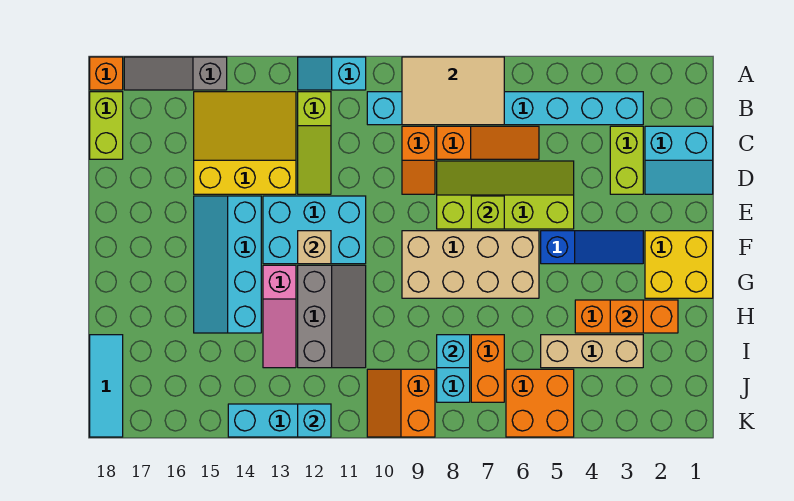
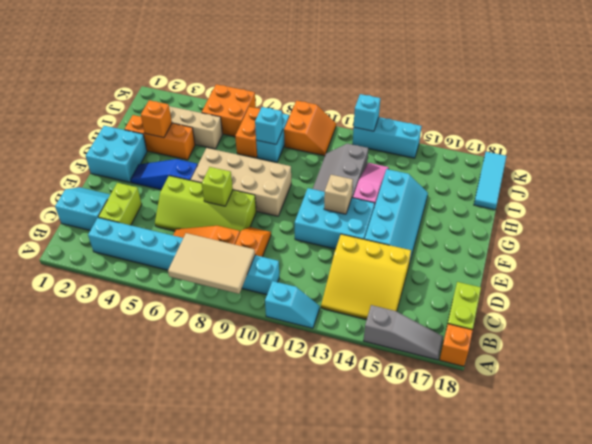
lime slope B12:D12 level 1 top B -> none
yellow brick F1:G2 level 1 -> cyan brick F1:G2 level 1

